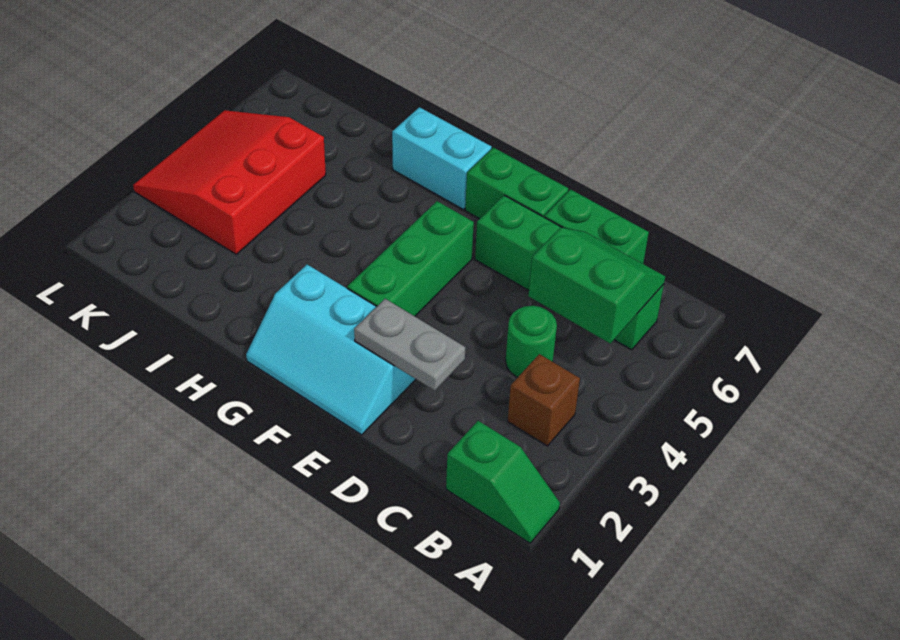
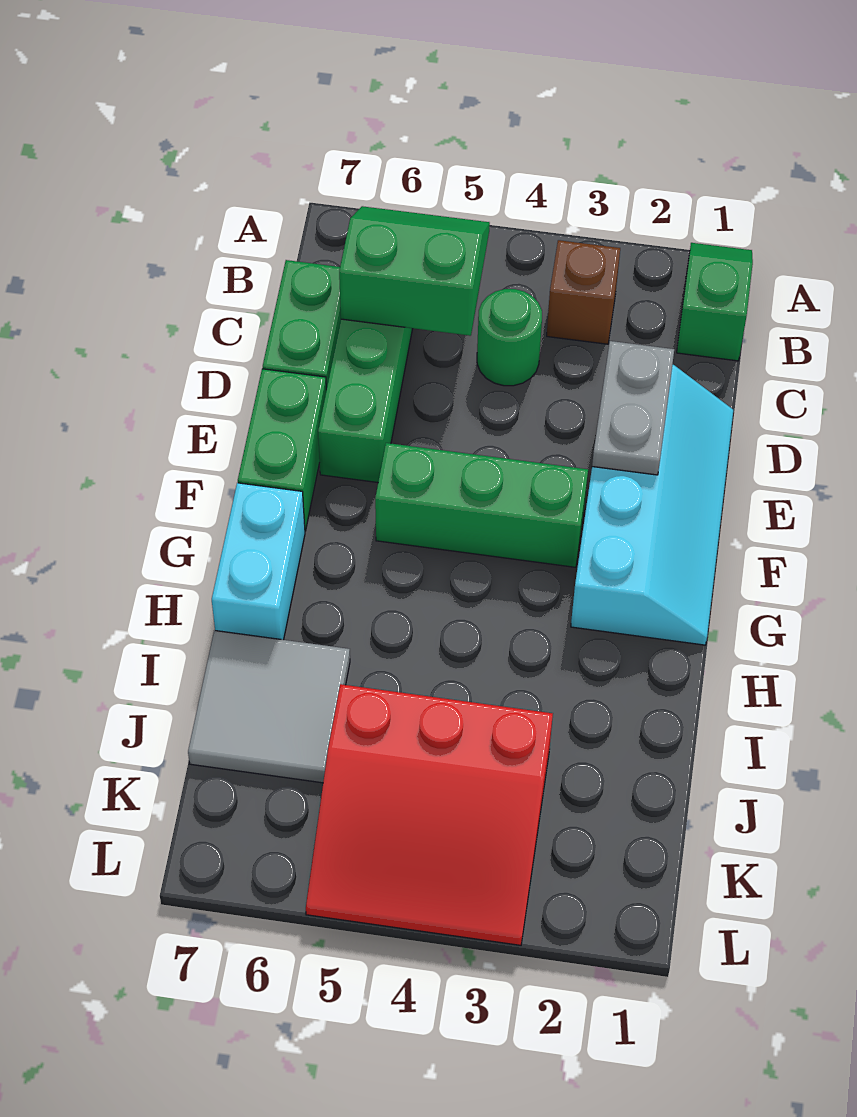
green slope B5:C6 level 2 top 5 -> green slope B5:C6 level 2 top C
cyan slope E1:G2 level 1 top 2 -> cyan slope D1:G2 level 1 top 2
none -> grey tile I6:J7 level 1

